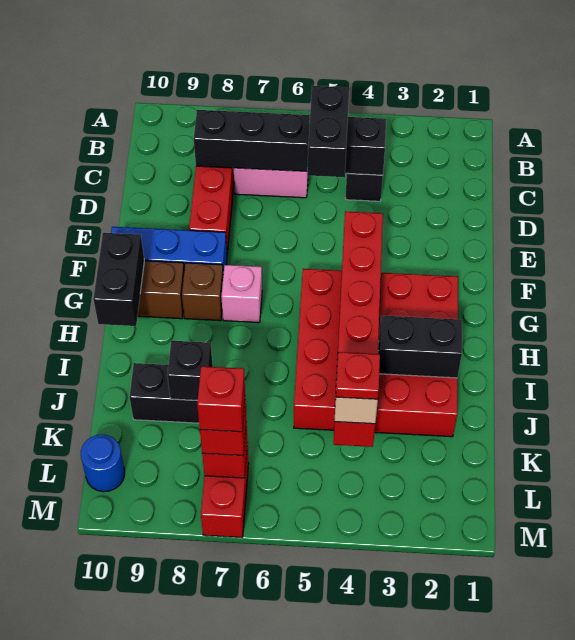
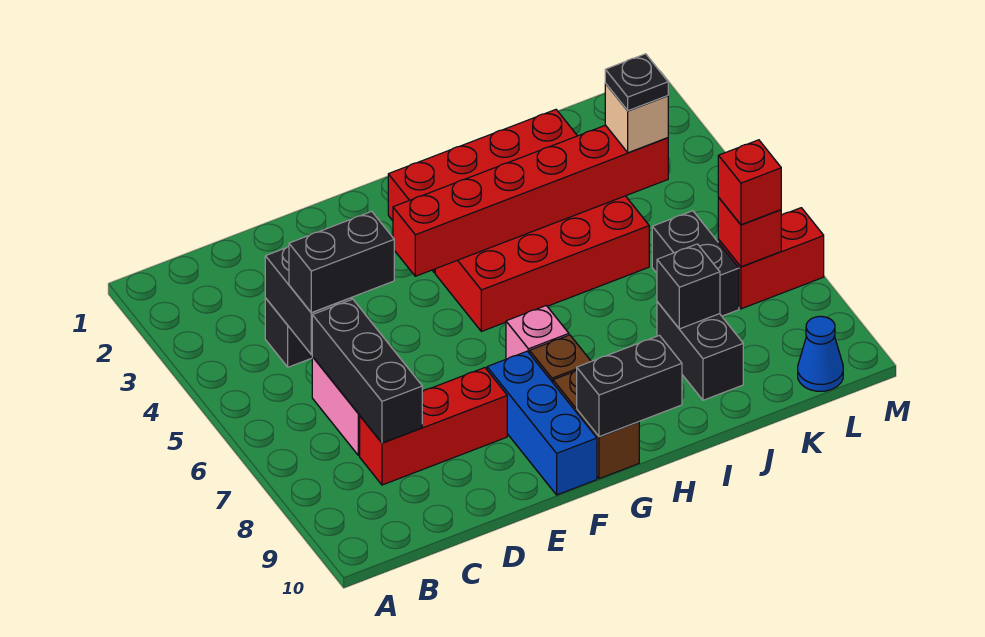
black brick I2:I3 level 2 -> black brick K6:K7 level 1
red plate K4 level 4 -> black plate K4 level 4
red brick L7 level 4 -> none
blue round brick L10 level 1 -> blue cone L10 level 1

